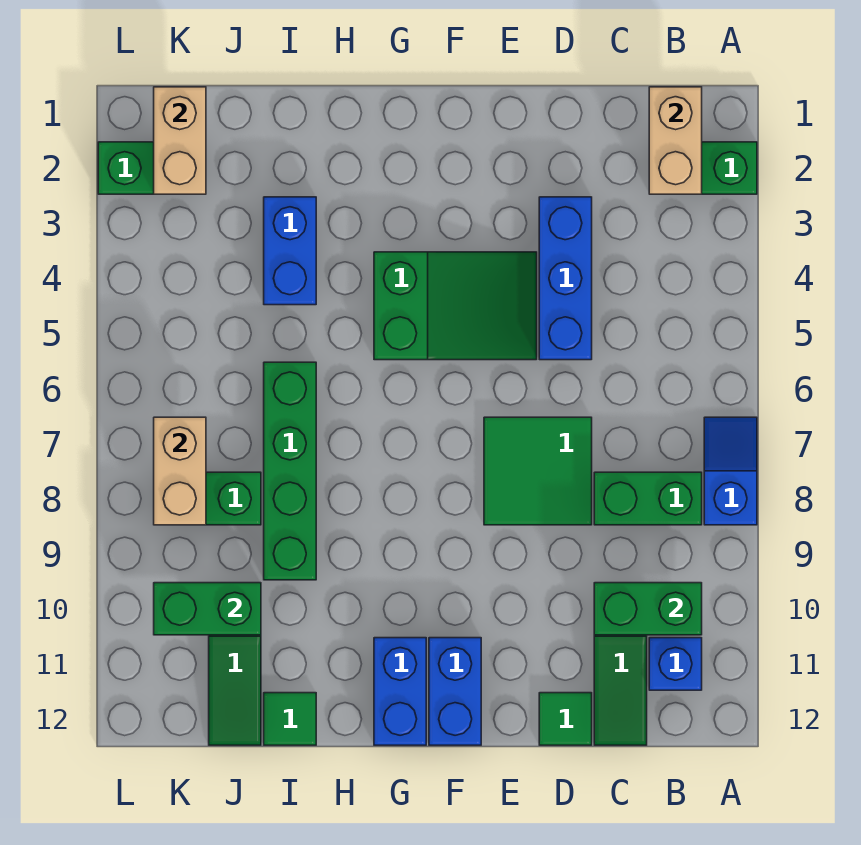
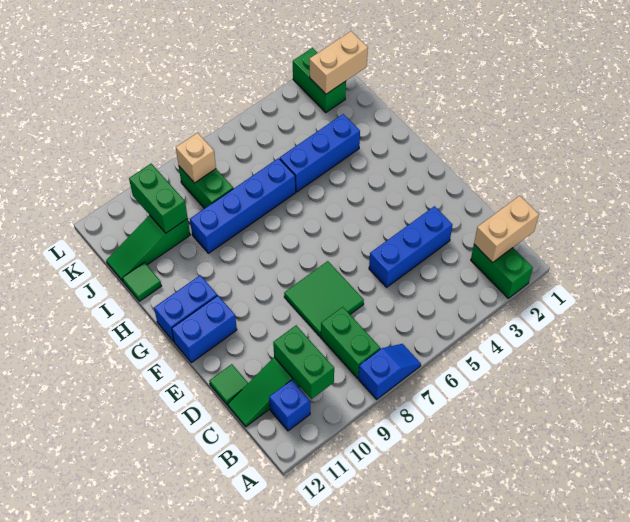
green slope E4:G5 level 1 top G -> none
blue brick I3:I4 level 1 -> blue brick I3:I5 level 1
green brick I6:I9 level 1 -> blue brick I6:I9 level 1
tan brick K7:K8 level 2 -> tan brick K8 level 2

